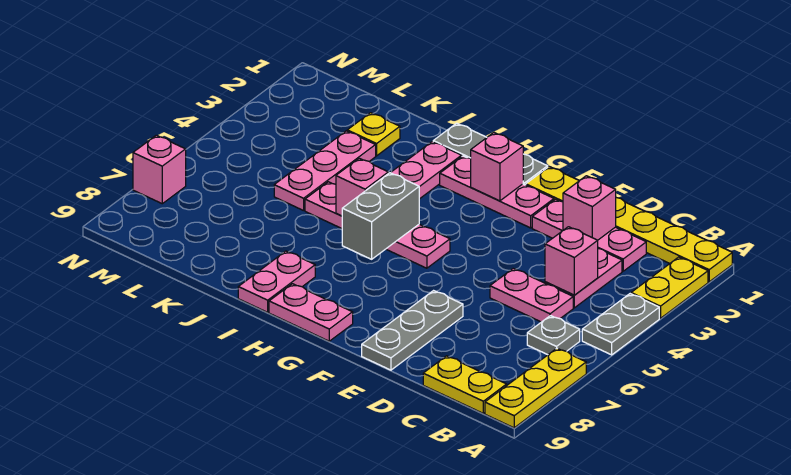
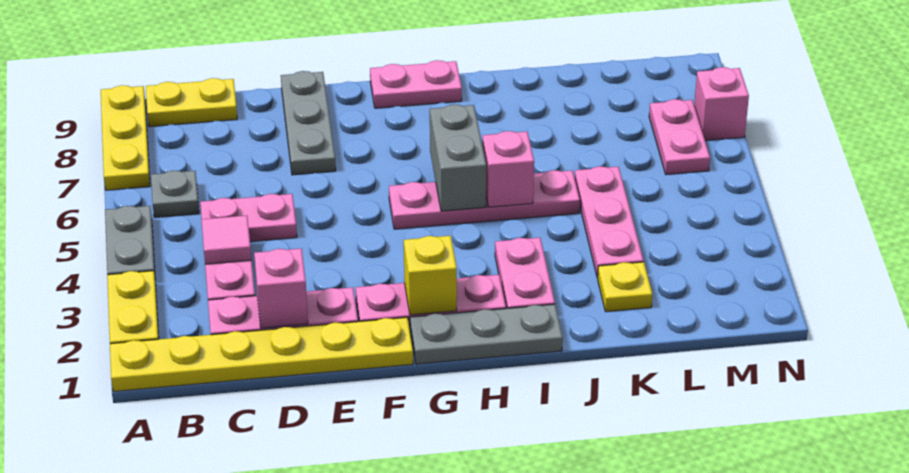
pink brick C4 level 2 -> pink tile C4 level 2
pink brick G2 level 2 -> yellow brick G2 level 2
pink plate I8:I9 level 1 -> pink plate M6:M7 level 1

